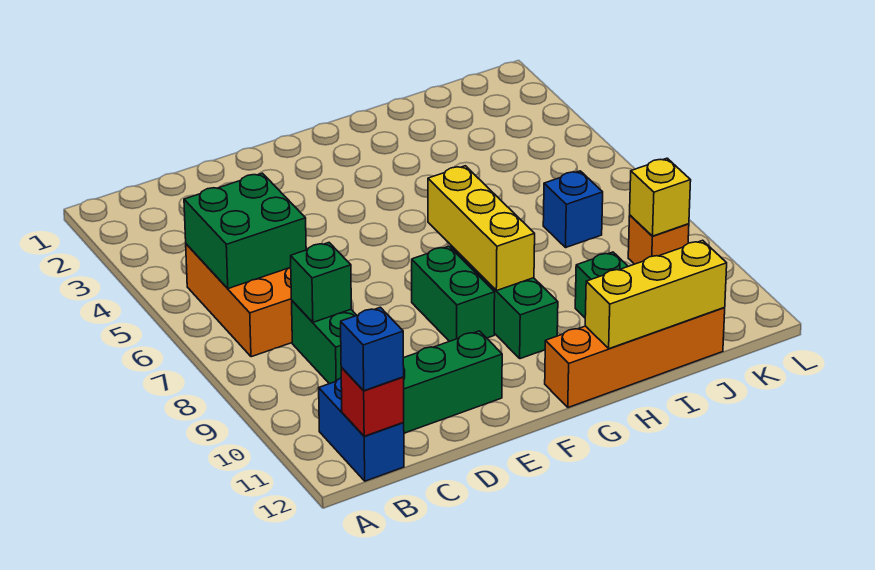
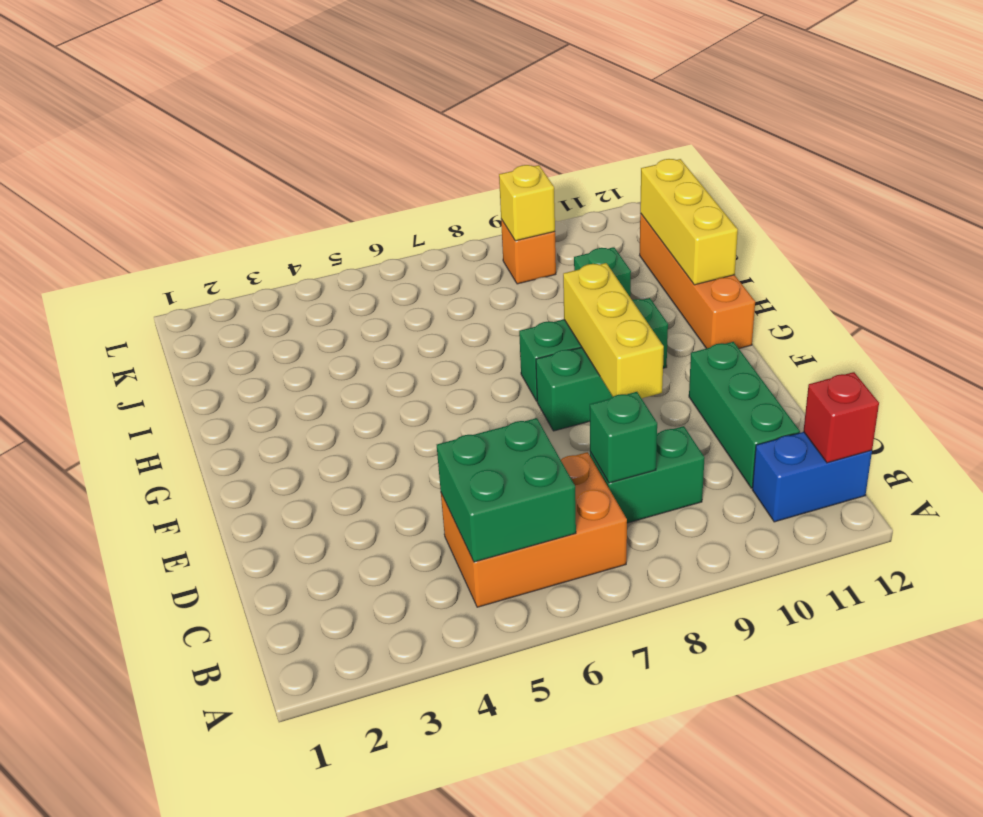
blue brick B12 level 3 -> none
yellow brick G7:G9 level 2 -> yellow brick E9:G9 level 2
blue brick J7 level 1 -> none

